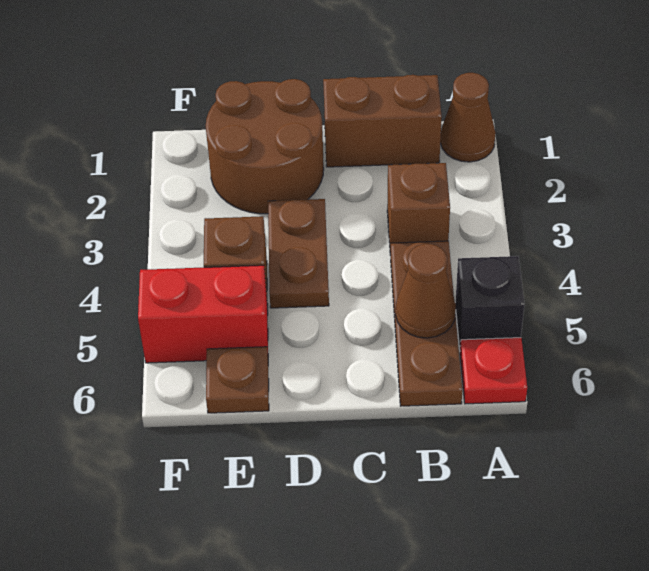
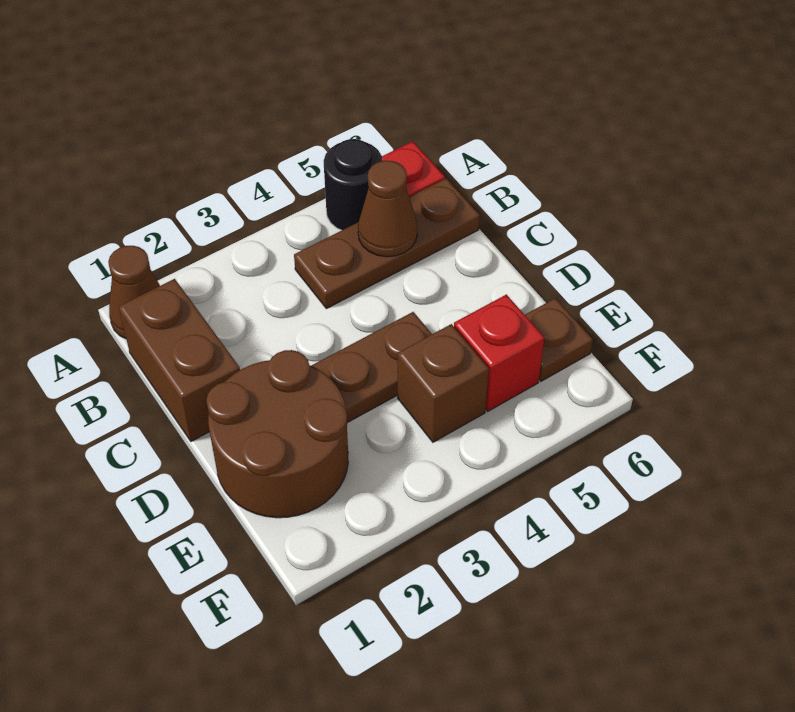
black brick A5 level 1 -> black round brick A5 level 1
brown brick B3 level 1 -> none
red brick E5:F5 level 1 -> red brick E5 level 1

